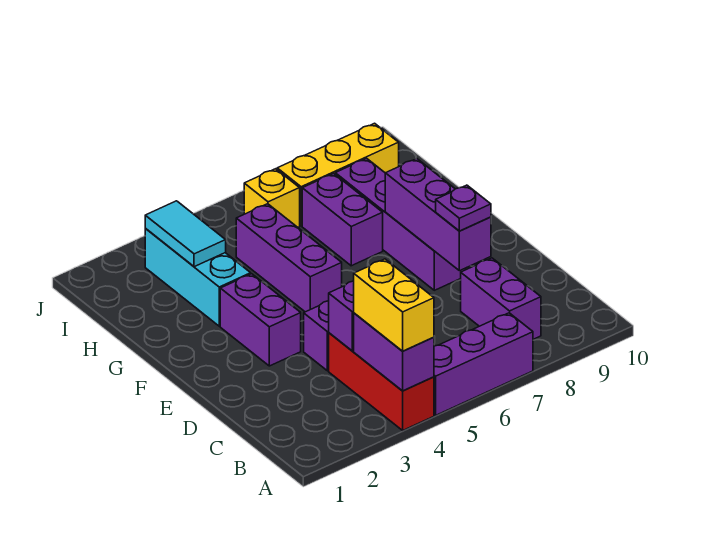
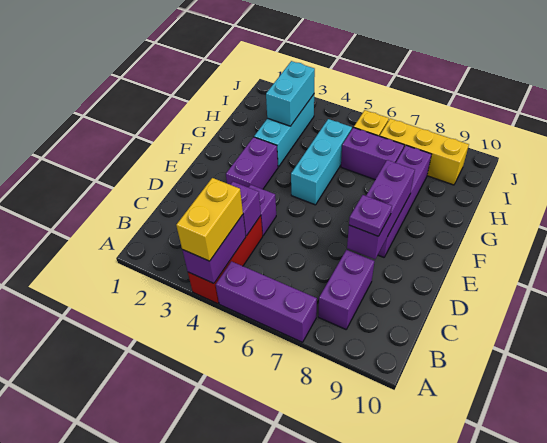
purple brick F5:H5 level 1 -> cyan brick F5:H5 level 1
purple brick G7:H7 level 1 -> purple brick H6:H7 level 1
cyan tile H3:I3 level 2 -> cyan brick H3:I3 level 2

